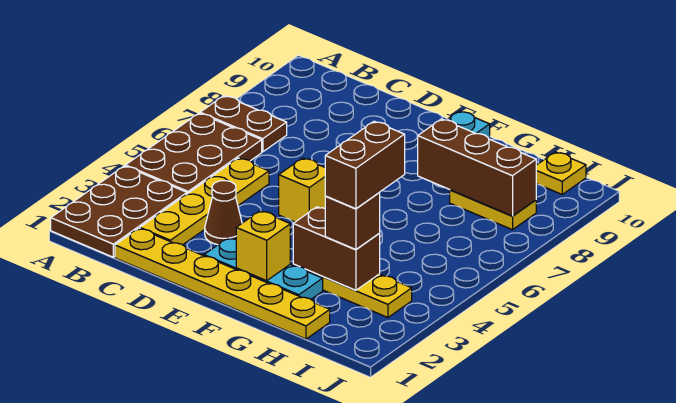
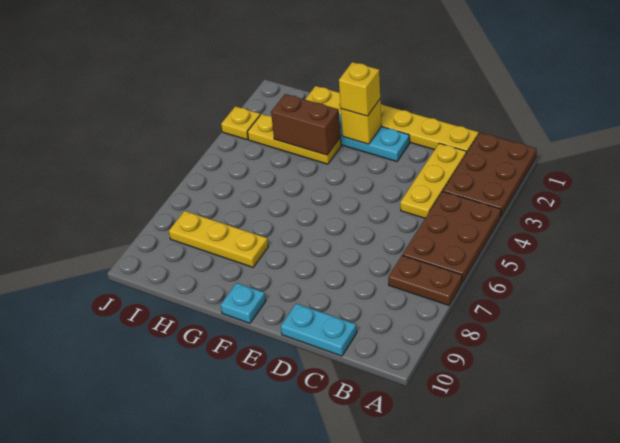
yellow plate C2:C5 level 1 -> yellow plate C2:C4 level 1
none -> cyan plate C10:D10 level 1
brown cone D3 level 1 -> none
yellow brick E5 level 1 -> yellow brick F2 level 3
brown brick G8:I8 level 2 -> none
brown brick H3 level 3 -> none
brown brick H3:H4 level 4 -> none
yellow plate H8:I8 level 1 -> yellow plate G8:I8 level 1
yellow plate I10 level 1 -> yellow plate J3 level 1

